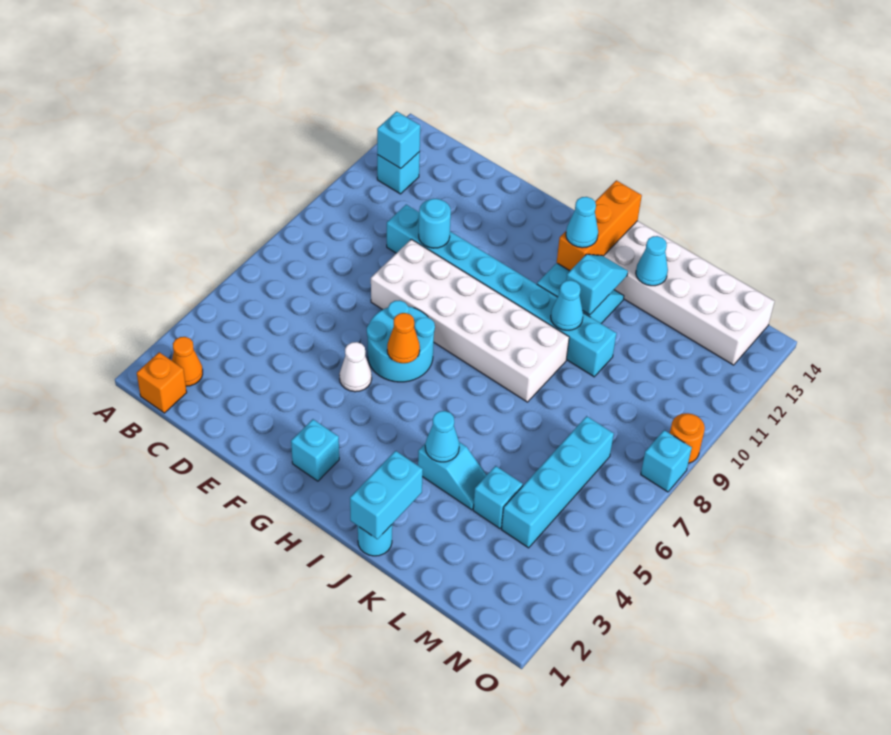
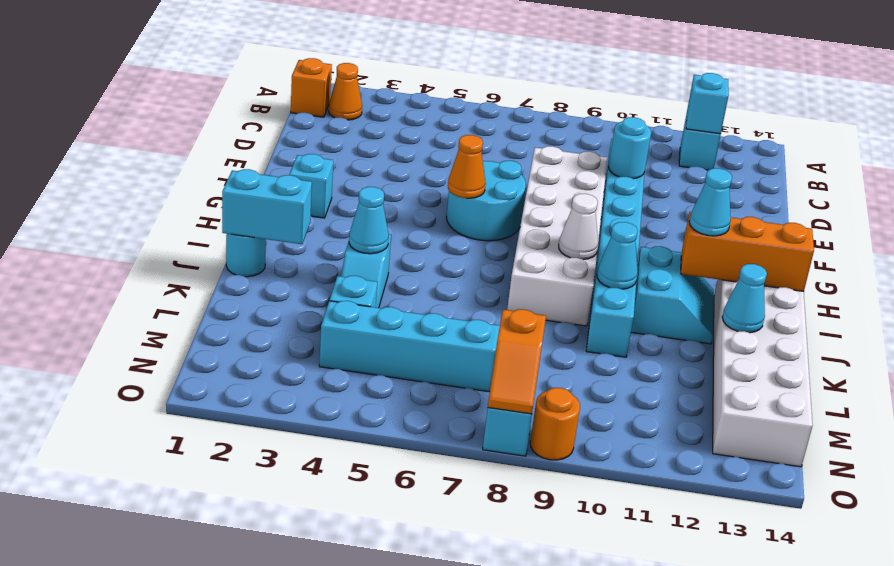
white cone F5 level 1 -> white cone I9 level 2
cyan slope J11:J12 level 2 top 11 -> none
none -> orange slope N8:O8 level 2 top N

